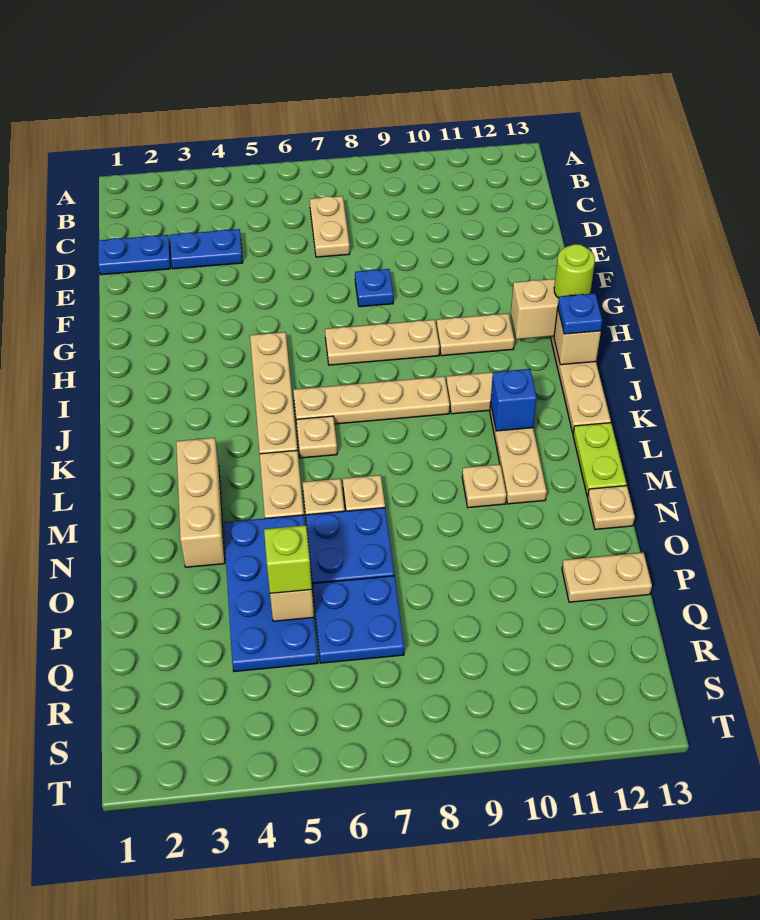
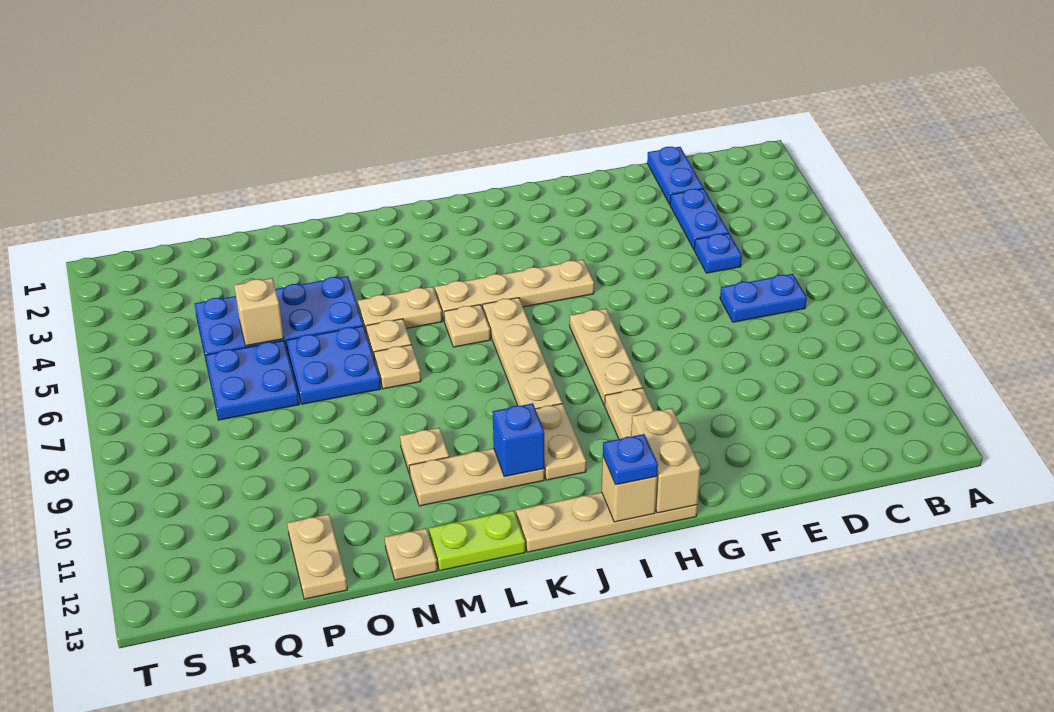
tan plate C7:D7 level 1 -> blue plate C7:D7 level 1
blue plate F8 level 1 -> blue plate D5 level 1
lime round brick H13 level 3 -> none
tan brick L3:N3 level 1 -> none
lime brick P5 level 3 -> none

